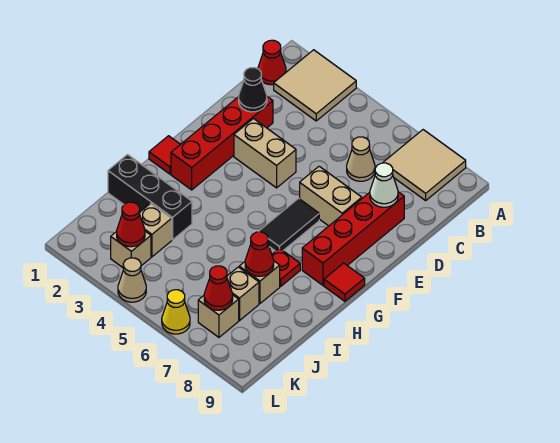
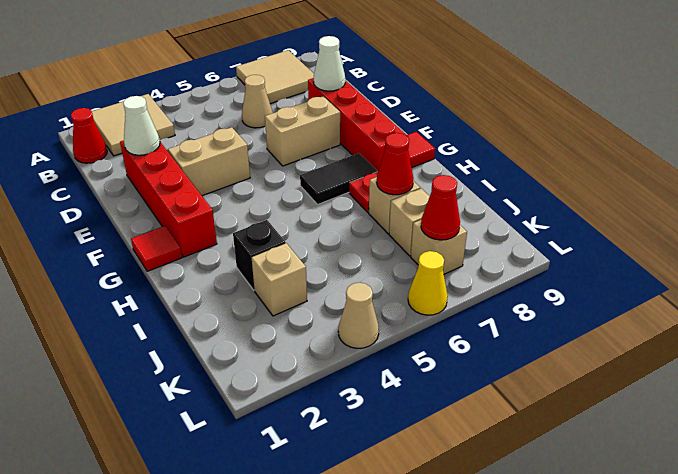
black cone D2 level 2 -> white cone D2 level 2
black tile F6:G6 level 1 -> black tile G6:G7 level 1
black brick I1:I3 level 1 -> black brick I3 level 1
tan brick K3 level 1 -> none
red cone K3 level 2 -> none

